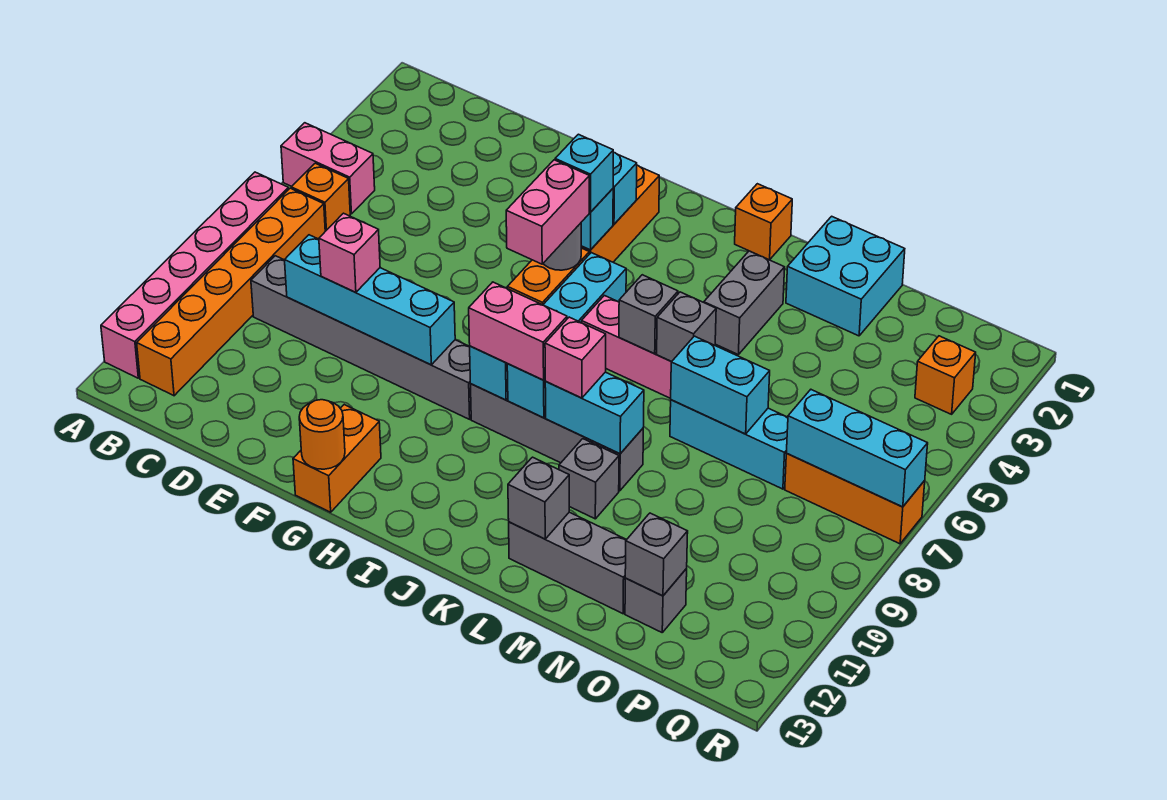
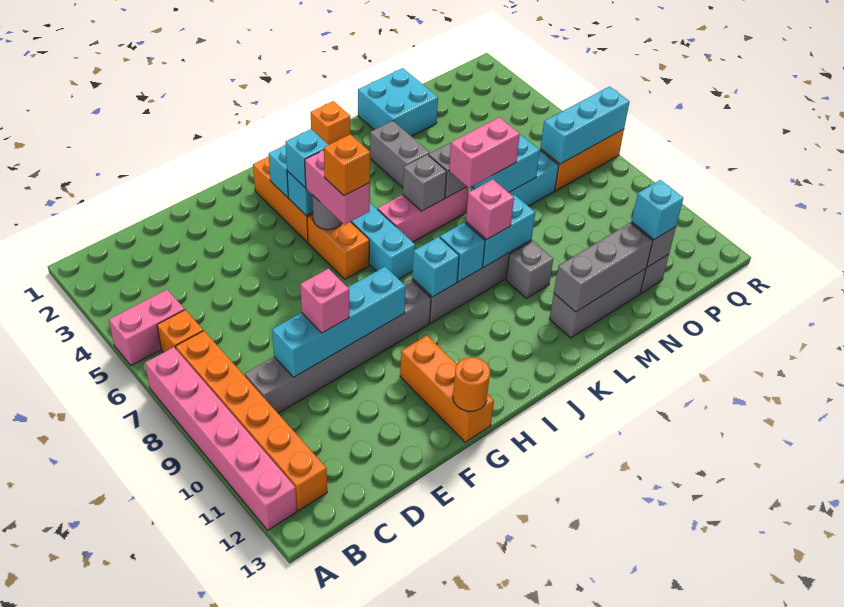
orange brick G12:G13 level 1 -> orange brick G11:G13 level 1
pink brick I9:J9 level 3 -> pink brick L7:M7 level 3
grey brick L12 level 2 -> grey brick L12:N12 level 2
none -> cyan brick O12 level 3
orange brick Q3 level 1 -> orange brick H6 level 4

